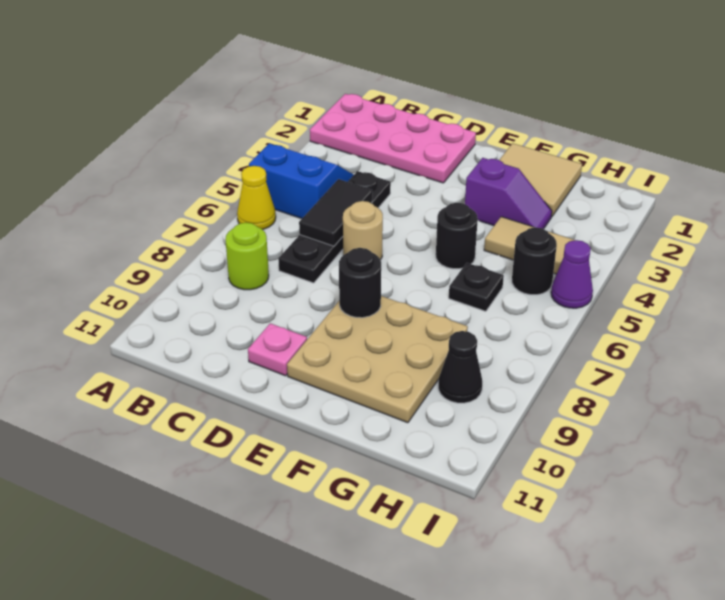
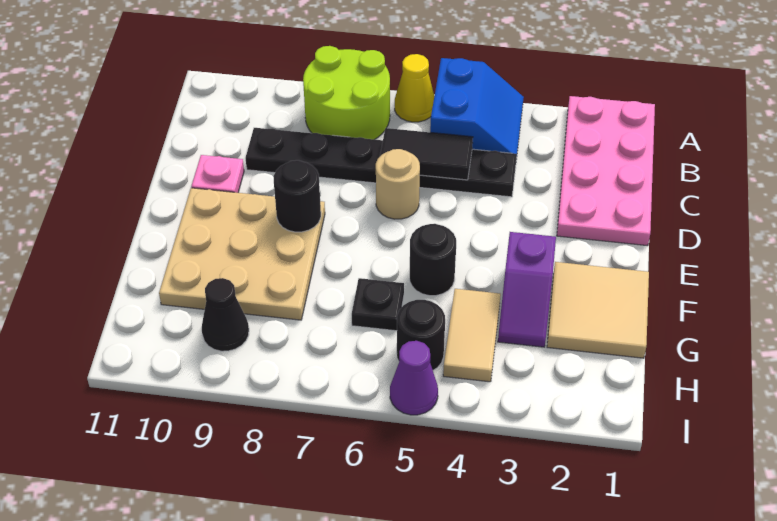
lime round brick B8 level 1 -> lime round brick A7:B8 level 1
black plate C4:C7 level 1 -> black plate C4:C9 level 1

